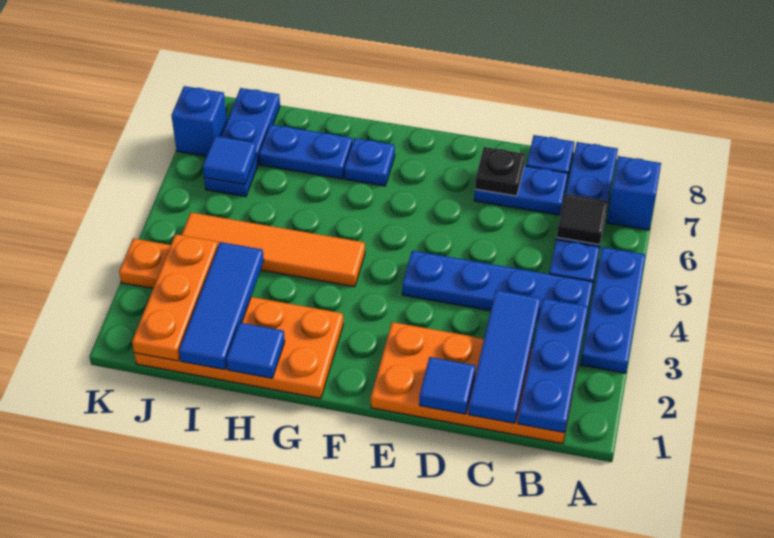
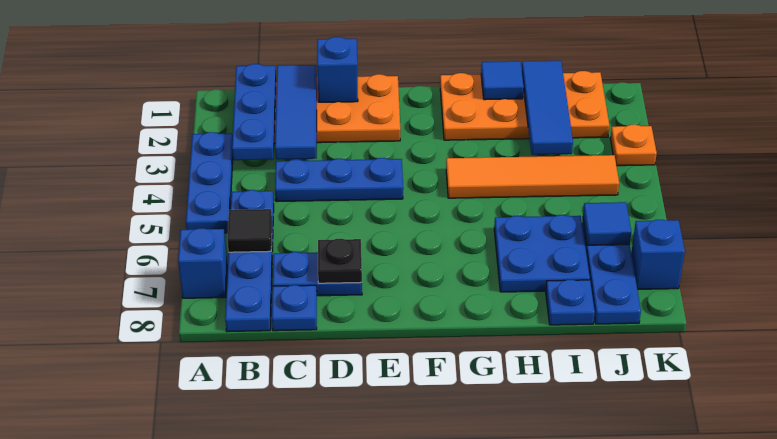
blue plate B4:E4 level 1 -> blue plate C4:E4 level 1
blue tile D1 level 2 -> blue brick D1 level 2
blue plate G7 level 1 -> blue plate I8 level 1
blue plate H7:I7 level 1 -> blue plate H6:I7 level 1
orange plate J1:J3 level 2 -> none

